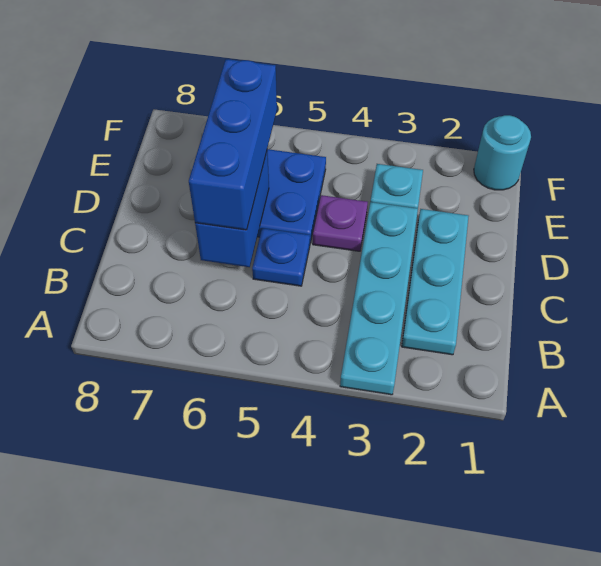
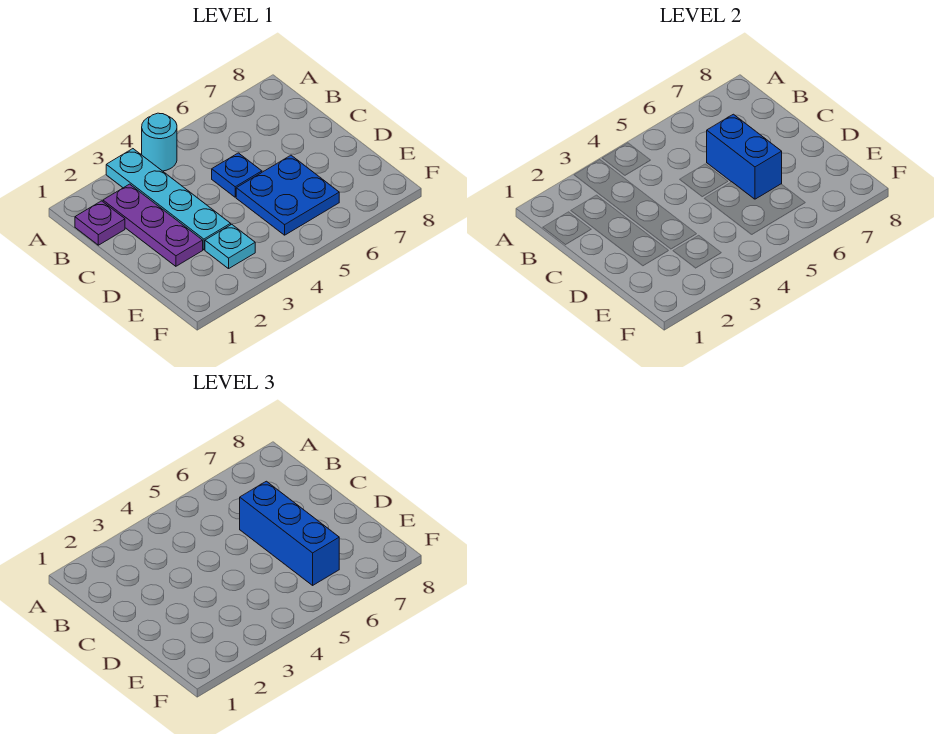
cyan plate B2:D2 level 1 -> purple plate B2:D2 level 1
purple plate D4 level 1 -> purple plate B1 level 1
cyan round brick F1 level 1 -> cyan round brick A4 level 1

